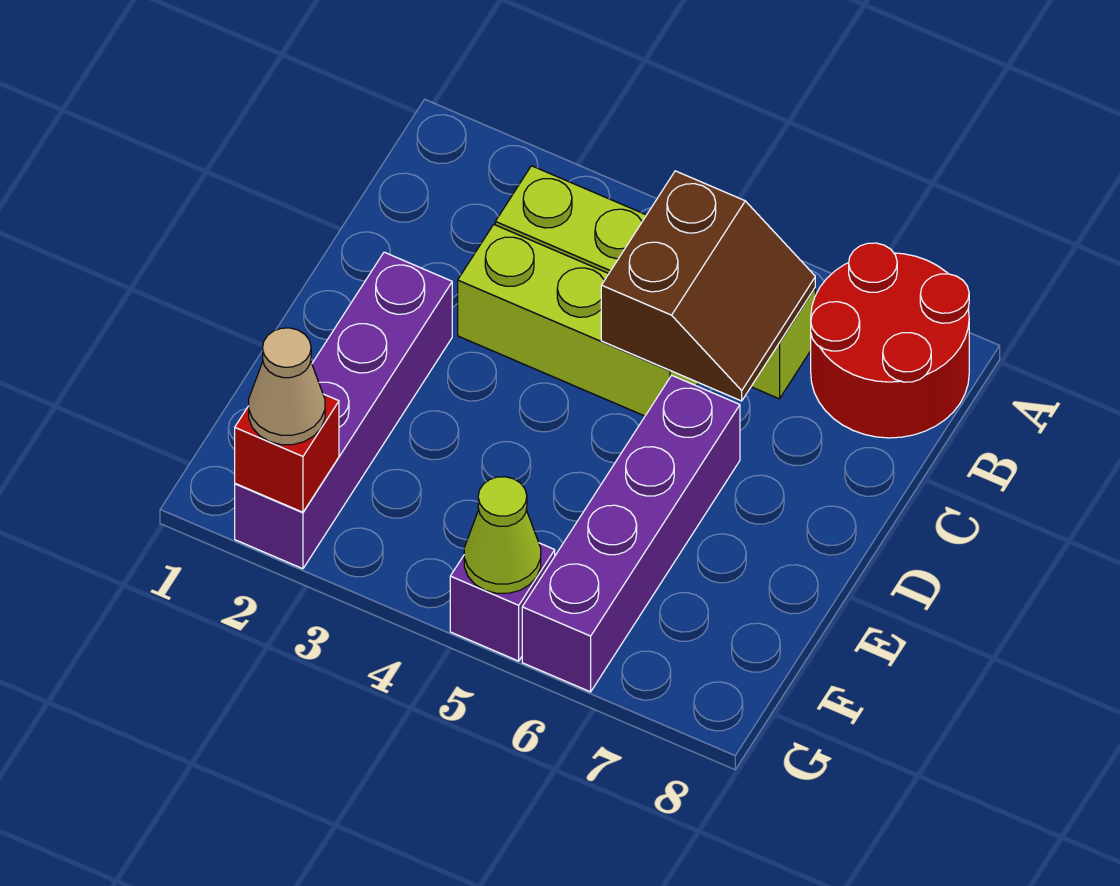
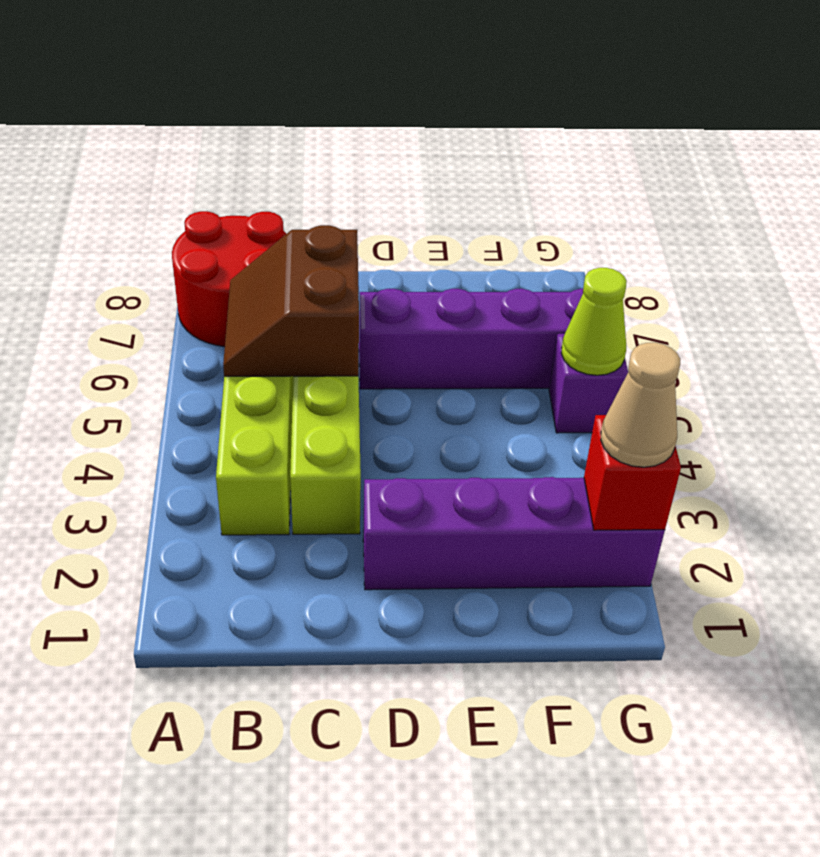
brown slope B5:C6 level 2 top 5 -> brown slope B5:C6 level 2 top C

